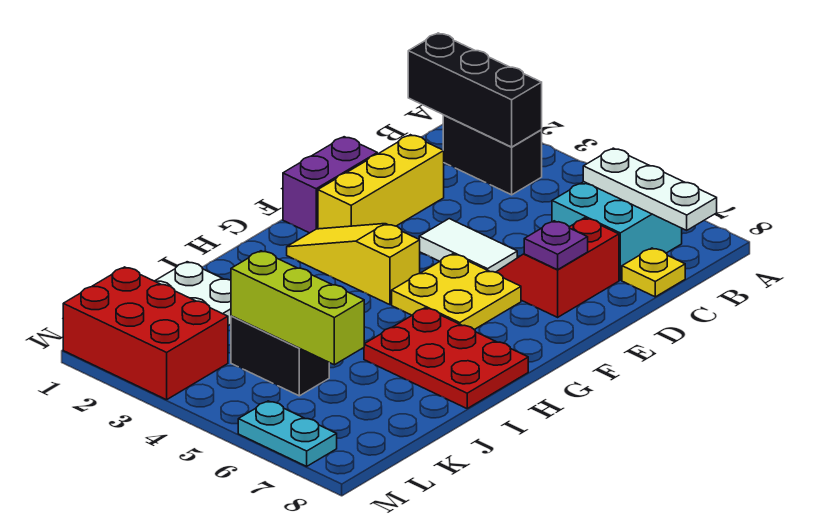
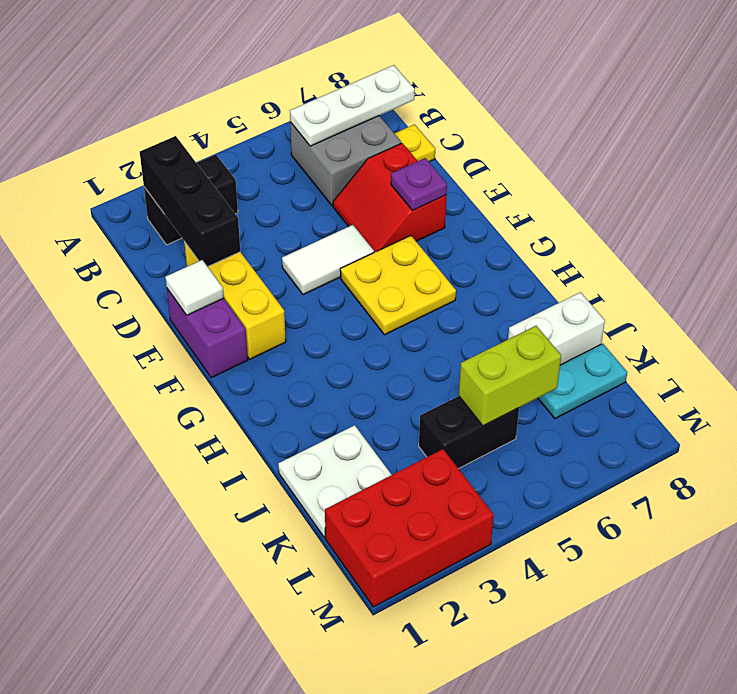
black brick B1:B3 level 2 -> black brick B2:D2 level 2
cyan brick B6:C7 level 1 -> grey brick B6:C7 level 1
none -> white tile E1 level 2
yellow slope G2:G4 level 1 top 4 -> none
red plate H6:I8 level 1 -> none
none -> white brick J7:J8 level 1
lime brick K4:K6 level 2 -> lime brick K5:K6 level 2
cyan plate M6:M7 level 1 -> cyan plate K7:K8 level 1

